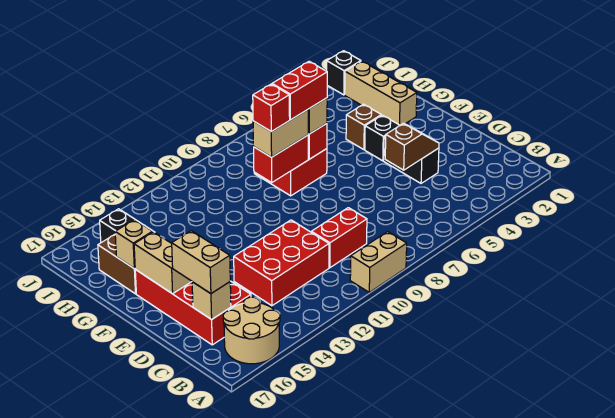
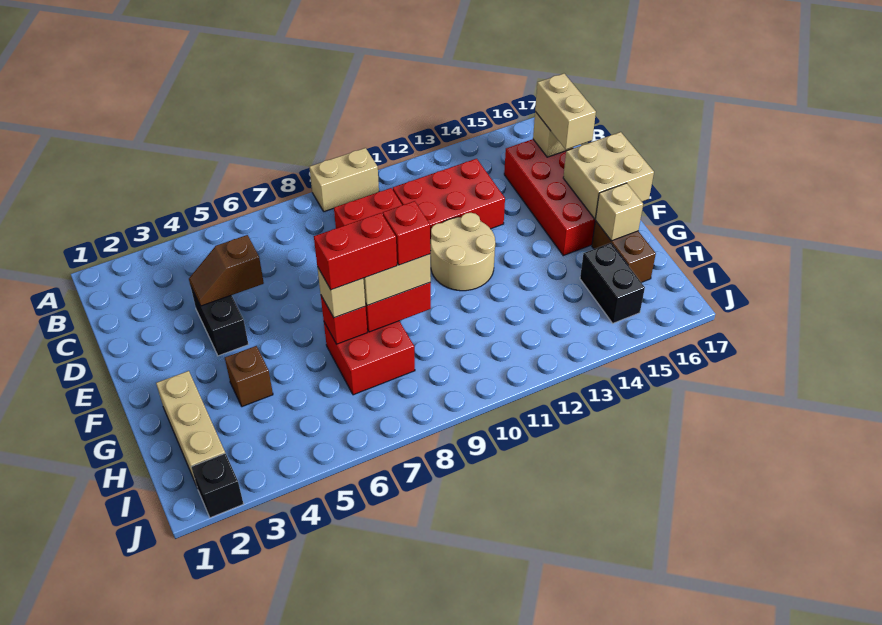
tan round brick A15:B16 level 1 -> tan round brick E11:F12 level 1
tan brick E16:F16 level 2 -> tan brick E16:F17 level 2
black brick F4 level 1 -> none

